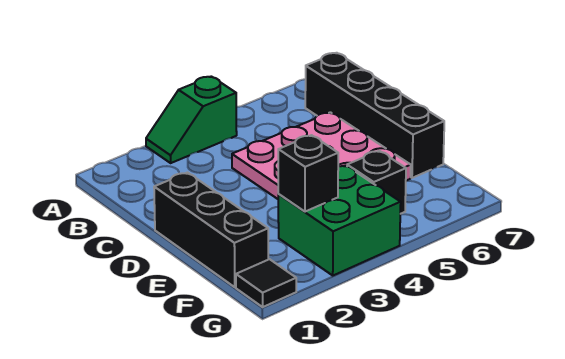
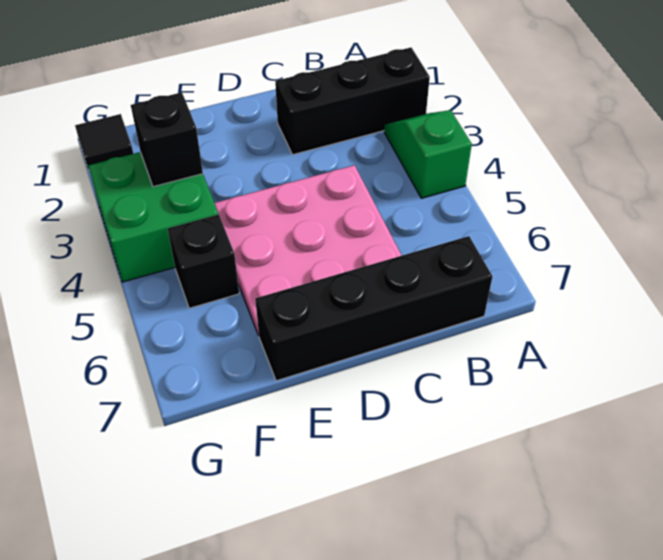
black brick D1:F1 level 1 -> black brick A2:C2 level 1

